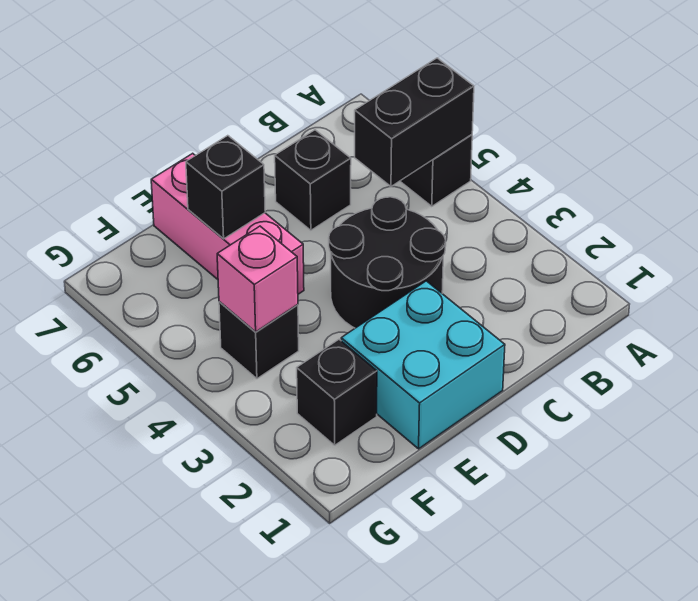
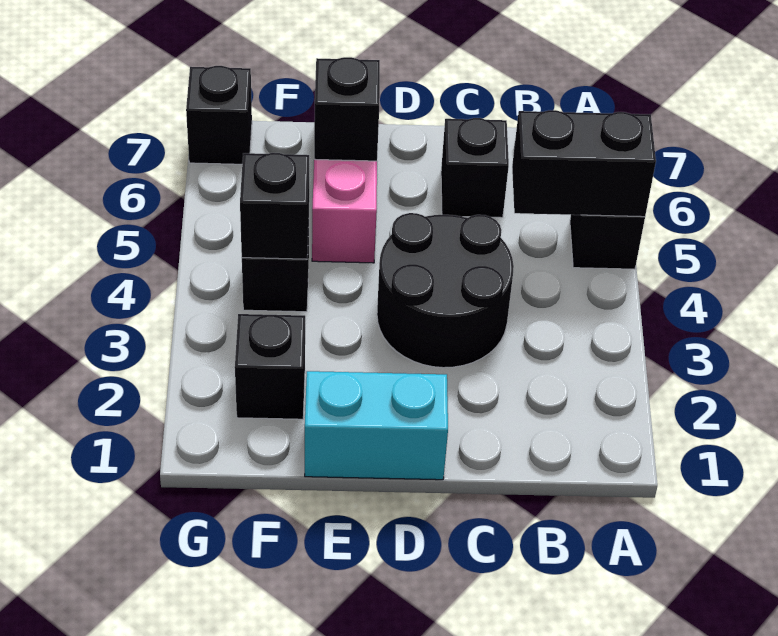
cyan brick D1:E2 level 1 -> cyan brick D1:E1 level 1
pink brick F4 level 2 -> black brick F4 level 2
none -> black brick G7 level 1

